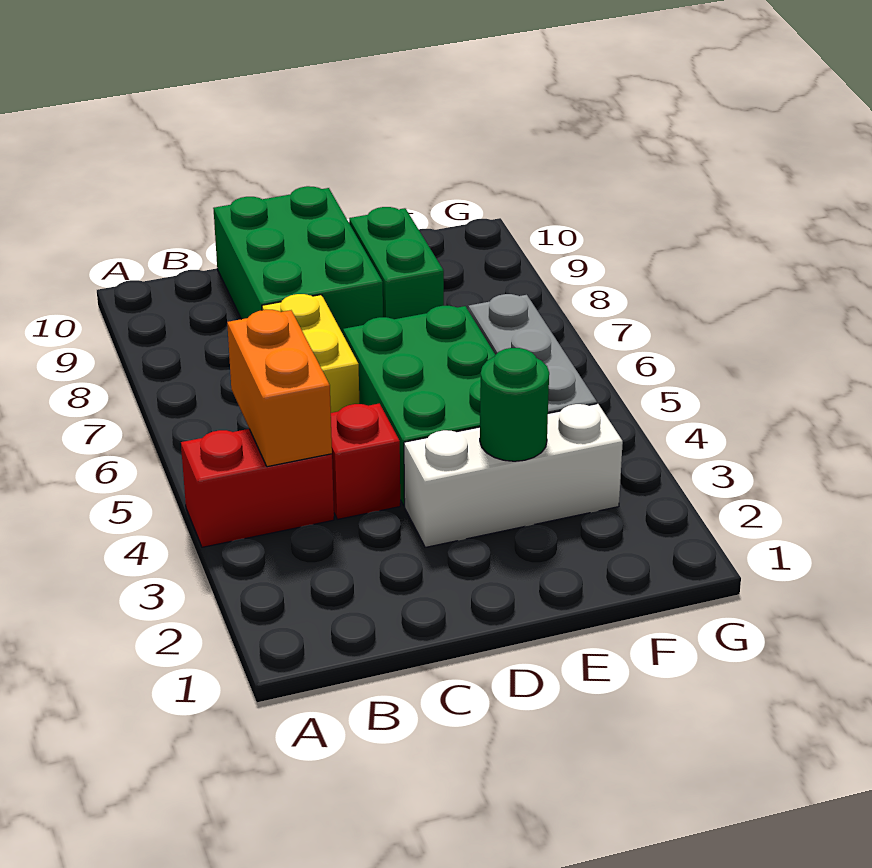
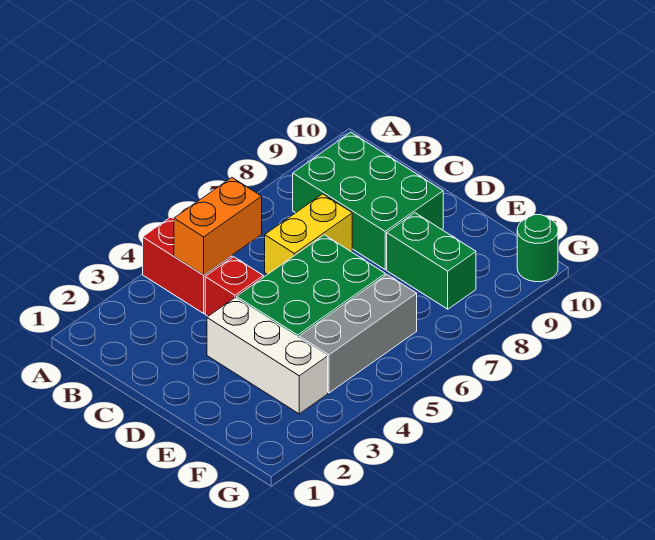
green brick C8:D10 level 1 -> green brick B8:D9 level 1
green round brick E3 level 2 -> green round brick G10 level 1
green brick E8:E9 level 1 -> green brick E8:F8 level 1

